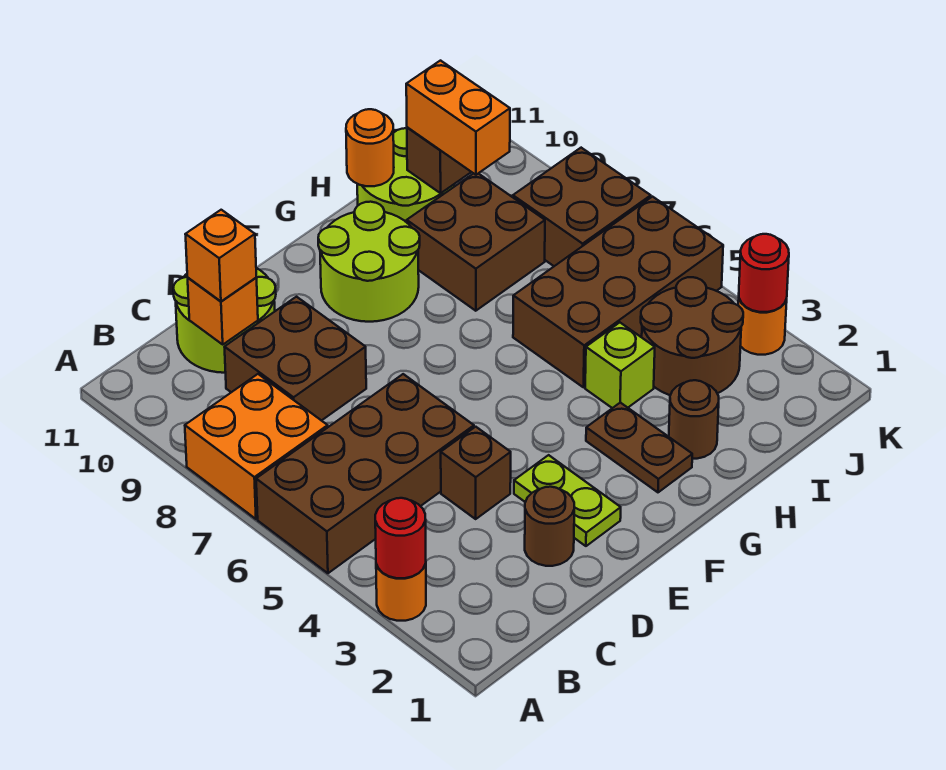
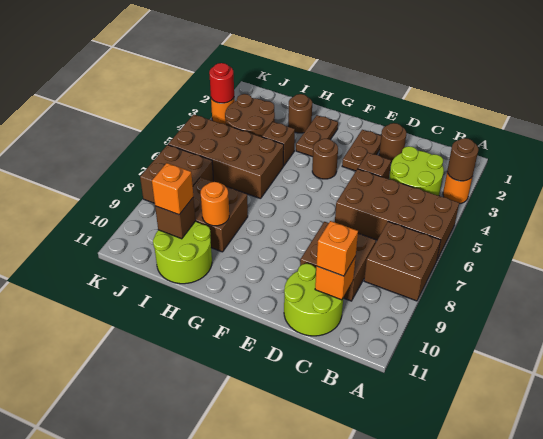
red round brick A3 level 2 -> brown round brick A3 level 2
orange brick A7:B8 level 1 -> brown brick A7:B8 level 1
lime plate E2:E3 level 1 -> brown plate E2:E3 level 1
none -> brown round brick F4 level 1
lime round brick F9:G10 level 1 -> lime round brick B3:C4 level 1
lime brick H4 level 1 -> brown brick H4 level 1
orange round brick H11 level 2 -> orange round brick H9 level 2
orange brick I9:I10 level 3 -> orange brick I10 level 3

